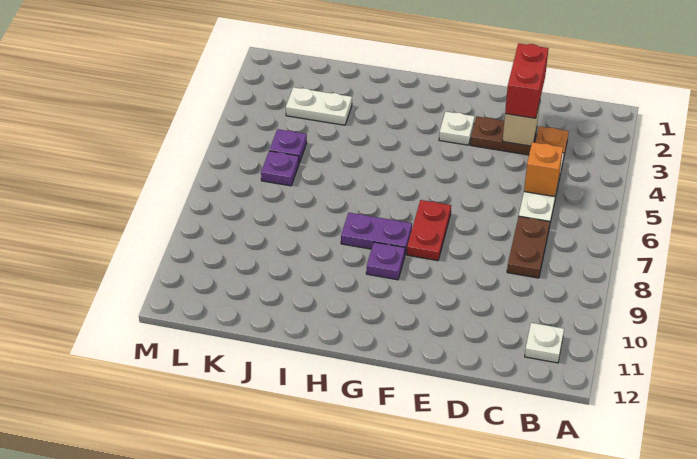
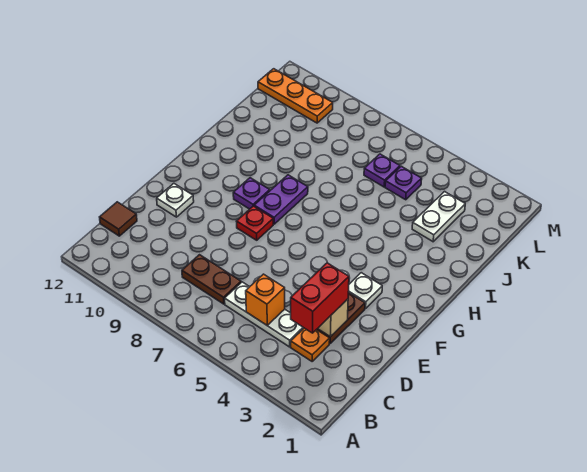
white plate B11 level 1 -> white plate E11 level 1
none -> brown tile C12 level 1
red brick D2:D3 level 3 -> red brick C3:D3 level 3
red plate F7:F8 level 1 -> red plate F8 level 1
none -> orange plate L10:L12 level 1

